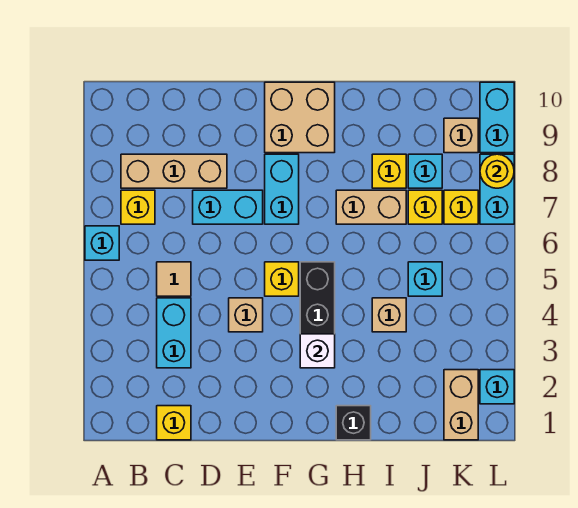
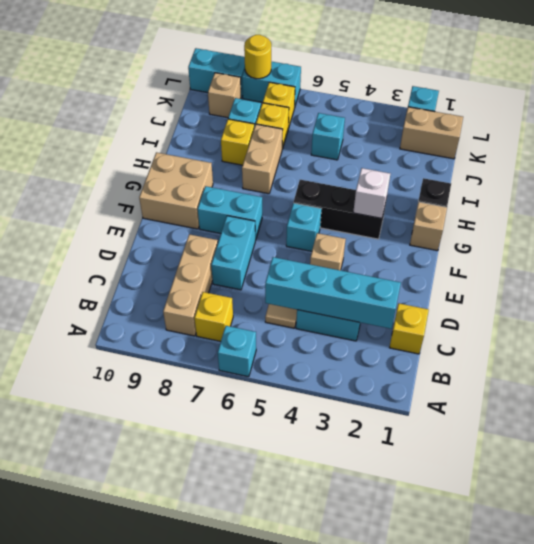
none -> cyan brick C2:C5 level 2
yellow brick F5 level 1 -> cyan brick F5 level 1
tan brick I4 level 1 -> tan brick G1 level 1

